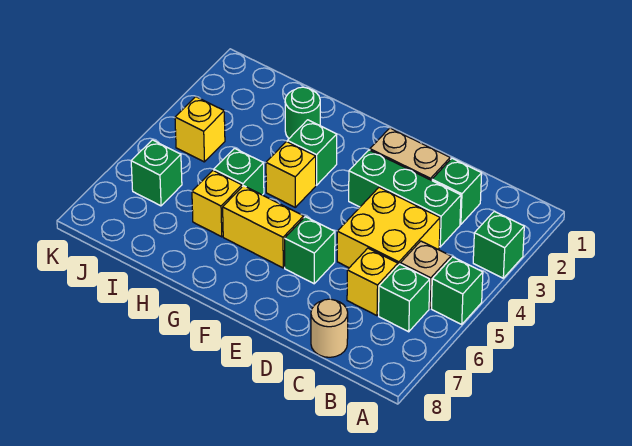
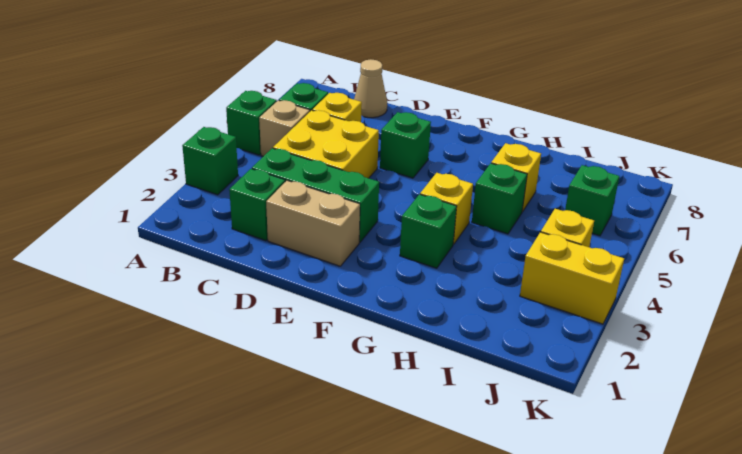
tan round brick C8 level 1 -> tan cone C8 level 1
yellow brick F6:G6 level 1 -> yellow brick J3:K3 level 1
green round brick H2 level 1 -> none

